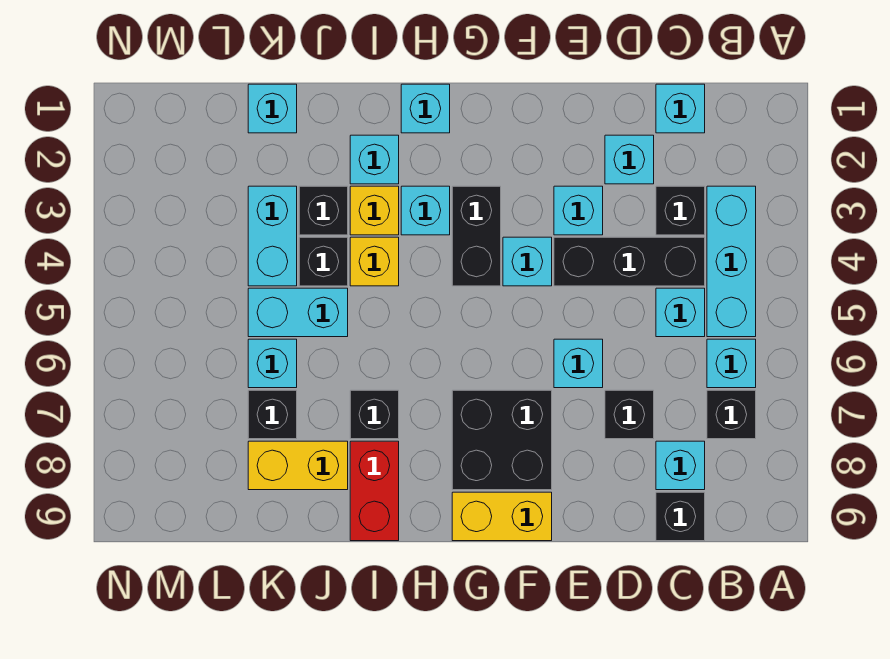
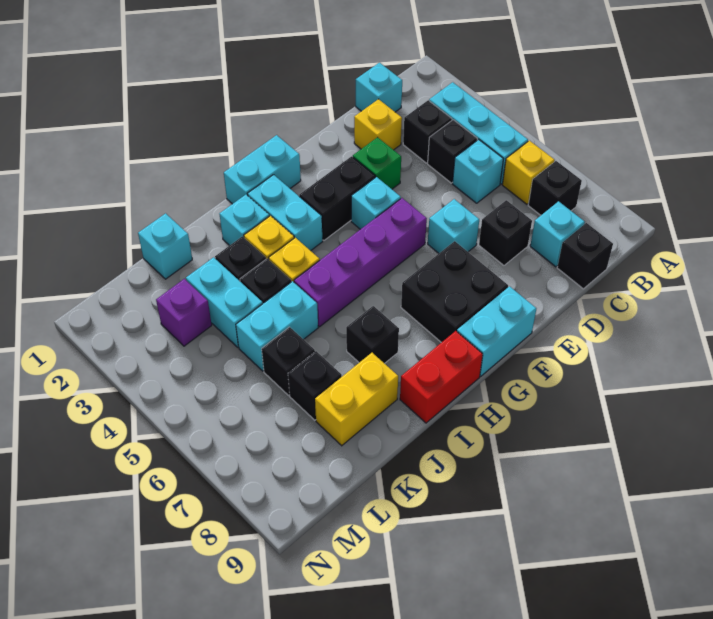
cyan brick B6 level 1 -> yellow brick B6 level 1
black brick C4:E4 level 1 -> black brick C4 level 1
cyan brick D2 level 1 -> yellow brick D2 level 1
cyan brick E3 level 1 -> green brick E3 level 1
none -> purple brick F5:I5 level 1
yellow brick F9:G9 level 1 -> cyan brick F9:G9 level 1
black brick G3:G4 level 1 -> black brick F3:G3 level 1
cyan brick H1 level 1 -> cyan brick G1:H1 level 1
cyan brick H3 level 1 -> cyan brick H2:H3 level 1
red brick I8:I9 level 1 -> red brick H9:I9 level 1
cyan brick K6 level 1 -> black brick K6 level 1
none -> purple brick L3 level 1

